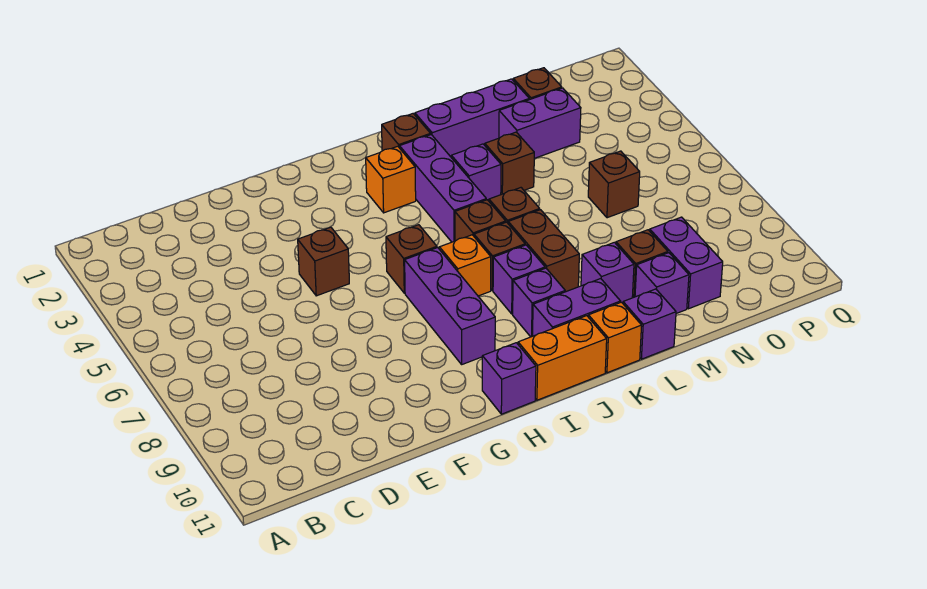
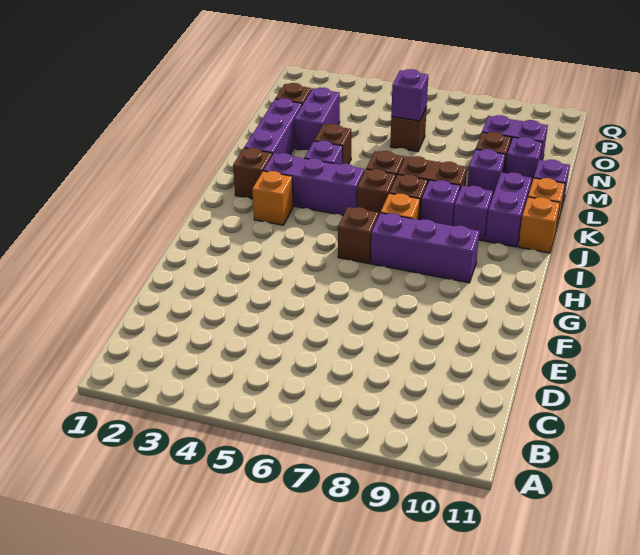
brown brick F5 level 1 -> none
purple brick H11 level 1 -> purple brick N6 level 2
orange brick I11:J11 level 1 -> orange brick J11 level 1

